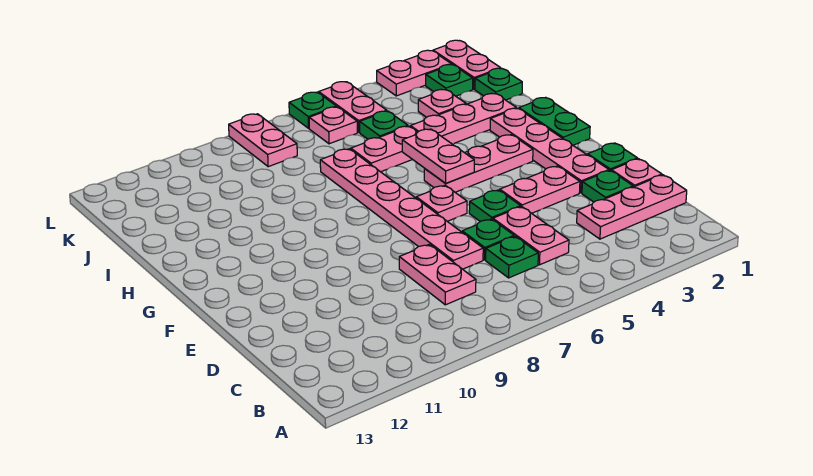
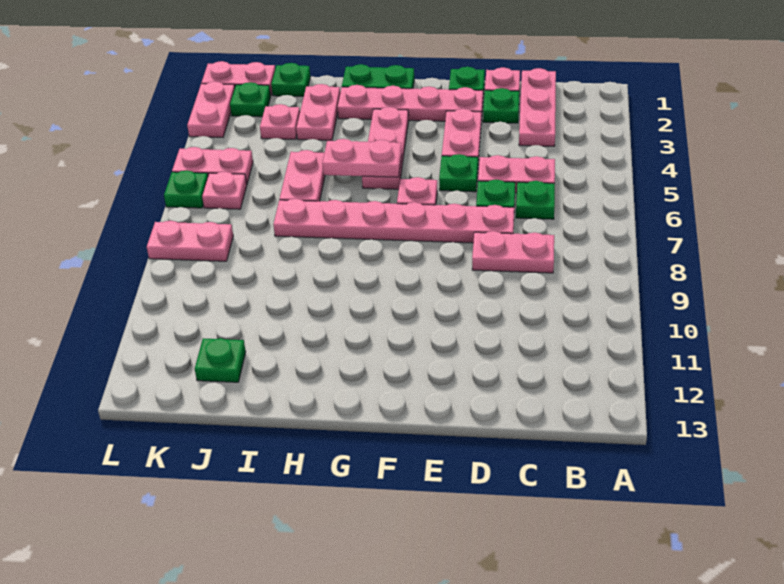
pink plate I2:I4 level 1 -> pink plate I2:I3 level 1
green plate J5 level 1 -> green plate J12 level 1

